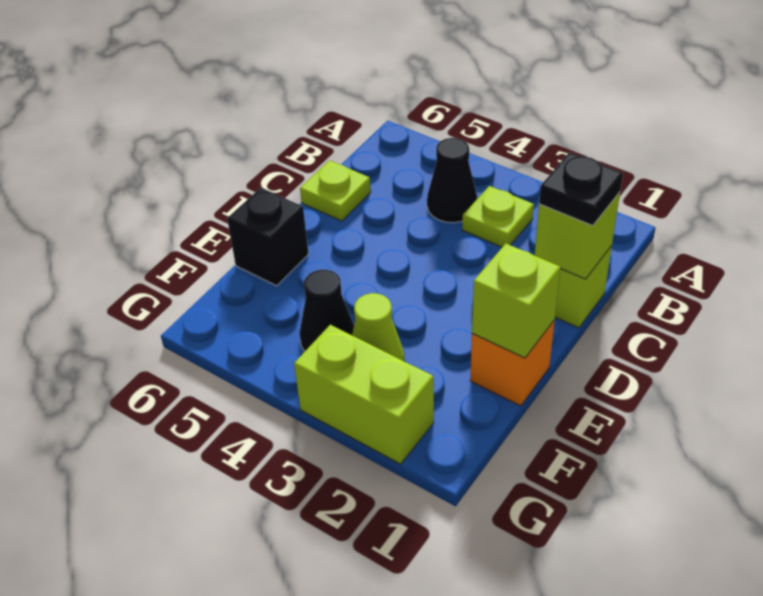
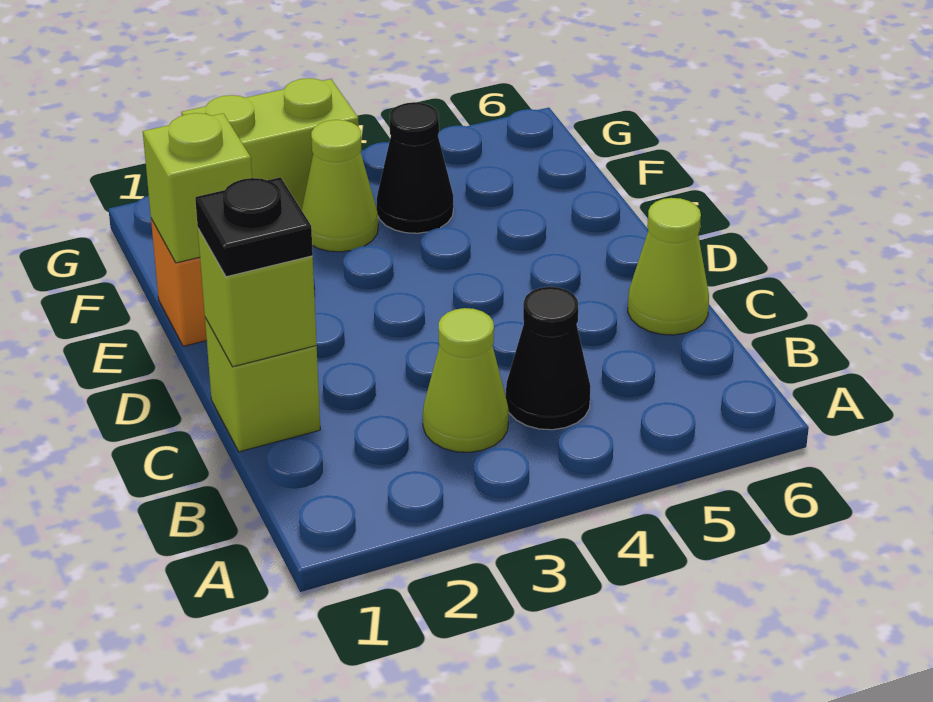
lime plate B3 level 1 -> lime cone B3 level 1
lime plate C6 level 1 -> lime cone C6 level 1
black brick E6 level 1 -> none

